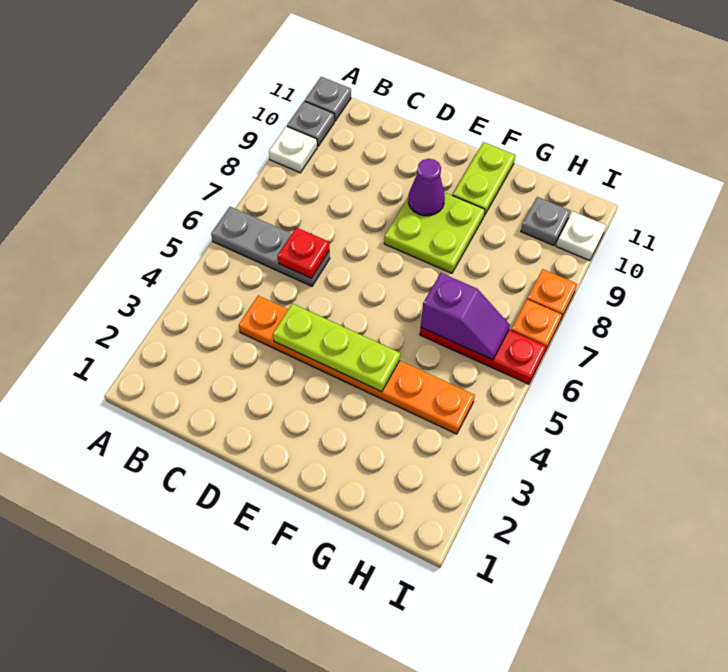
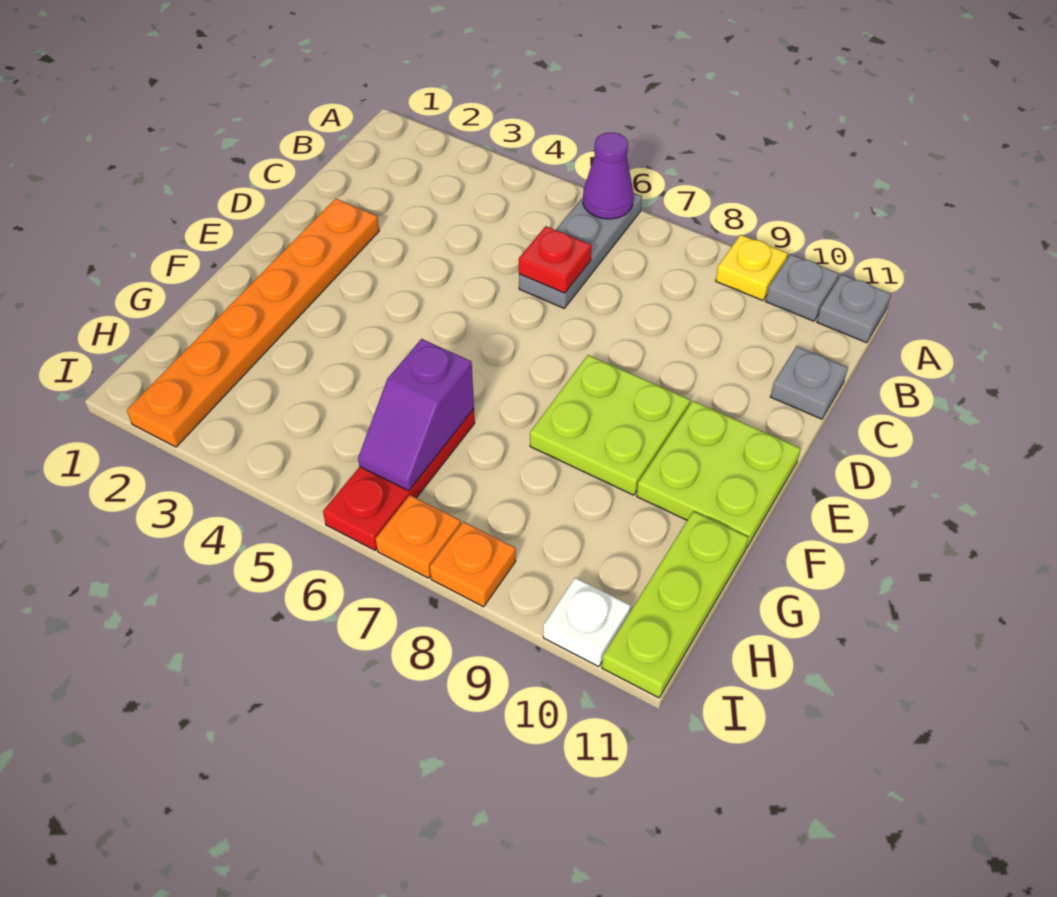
white plate A9 level 1 -> yellow plate A9 level 1
orange plate C4:H4 level 1 -> orange plate D2:I2 level 1
lime plate D4:F4 level 2 -> lime plate G11:I11 level 1
purple cone E9 level 2 -> purple cone A6 level 2
lime plate F10:F11 level 1 -> lime plate E10:F11 level 1
grey plate H10 level 1 -> grey plate C11 level 1

